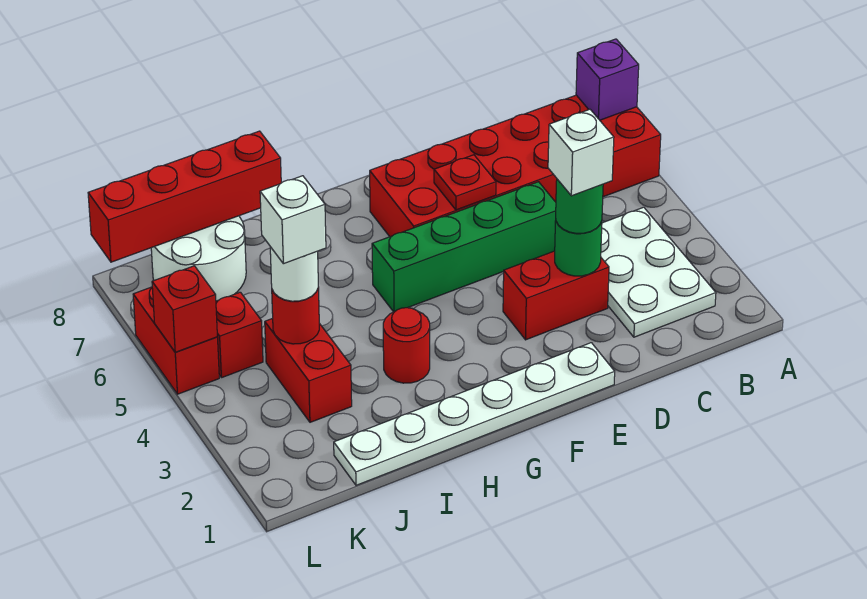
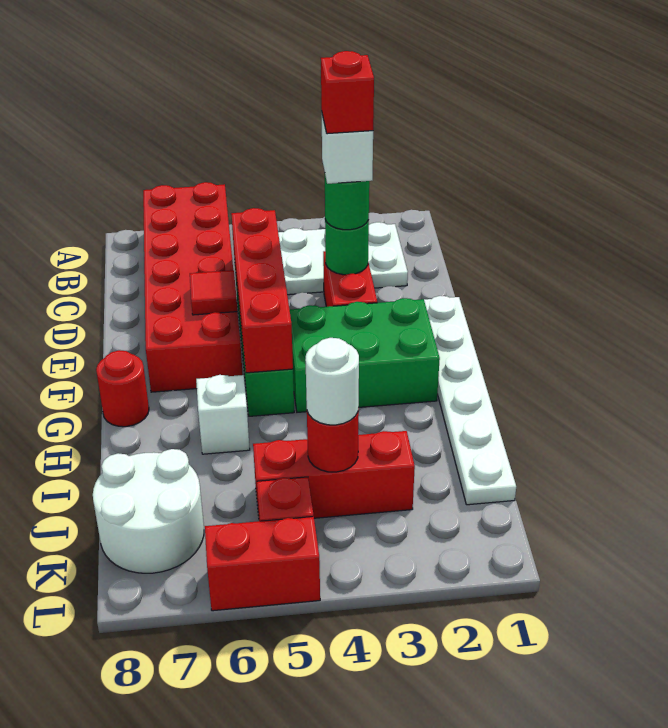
purple brick A7 level 2 -> none
red plate E6 level 2 -> red tile E6 level 2
none -> green brick F2:G4 level 1
red round brick H3 level 1 -> red round brick G8 level 1
red brick I8:L8 level 2 -> red brick D5:G5 level 2
red brick J3:J4 level 1 -> red brick J3:J5 level 1
white brick J4 level 4 -> white brick H6 level 1
red brick L5 level 2 -> red brick D3 level 5

